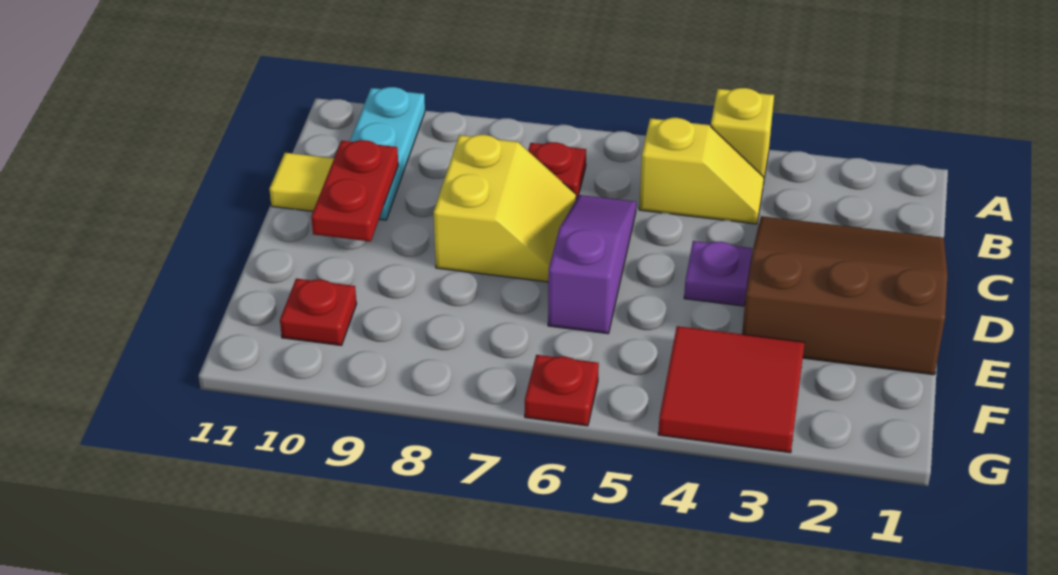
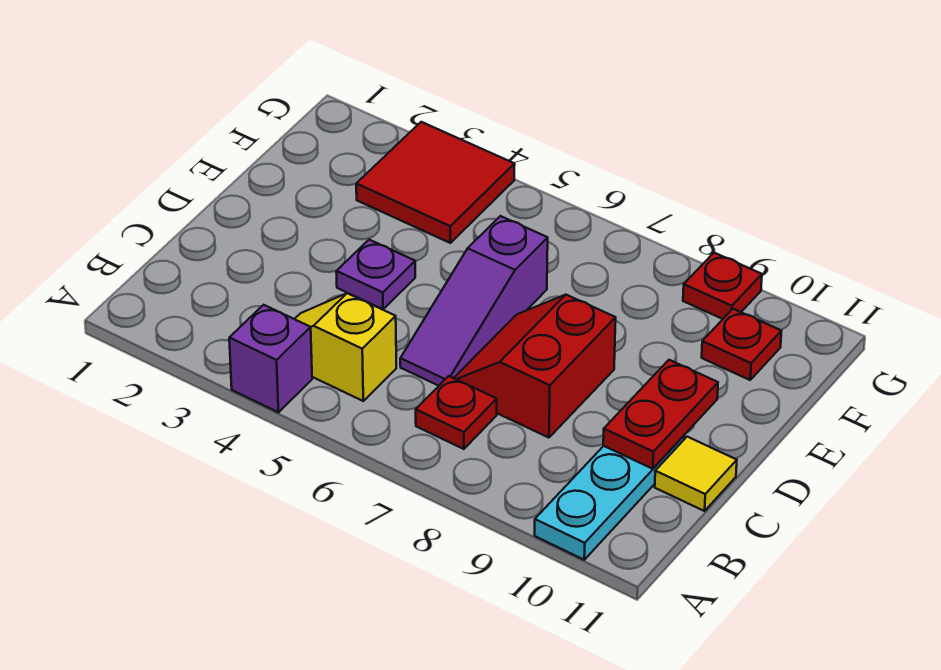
yellow brick A4 level 1 -> purple brick A4 level 1
brown slope C1:E3 level 1 top E -> none
yellow slope C7:D8 level 1 top 8 -> red slope C7:D8 level 1 top 8
red plate G6 level 1 -> red plate G9 level 1

